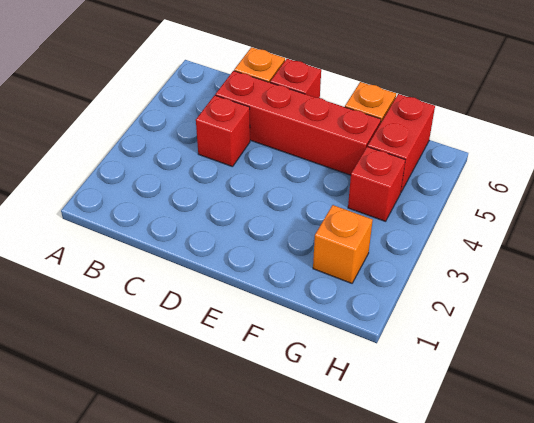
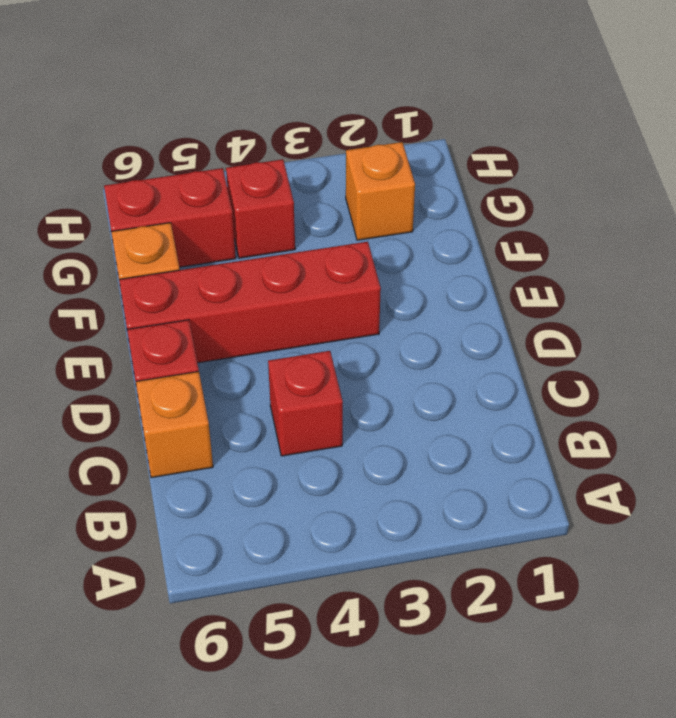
red brick C5:F5 level 1 -> red brick E3:E6 level 1

